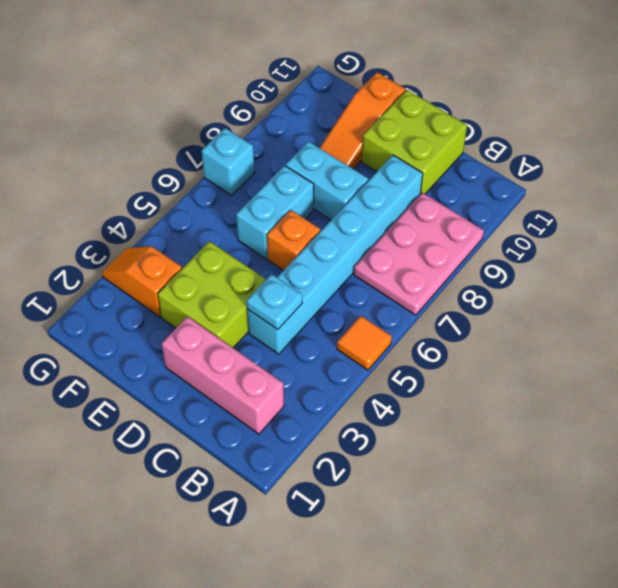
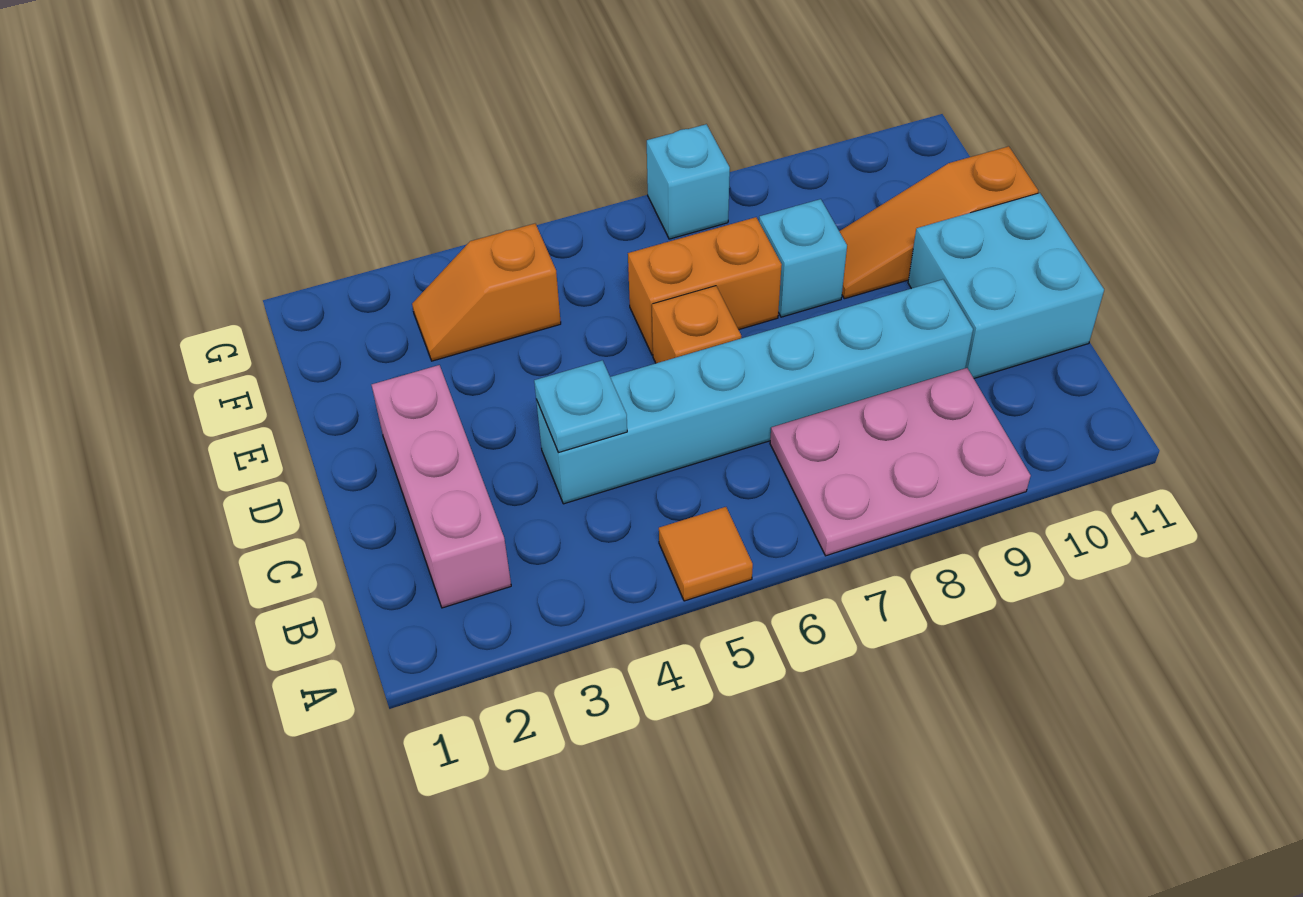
lime brick C10:D11 level 1 -> cyan brick C10:D11 level 1
lime brick D3:E4 level 1 -> none
cyan brick D8:E8 level 1 -> cyan brick E8 level 1
cyan brick E6:E7 level 1 -> orange brick E6:E7 level 1
orange slope F3:G3 level 1 top F -> orange slope F3:F4 level 1 top 4

